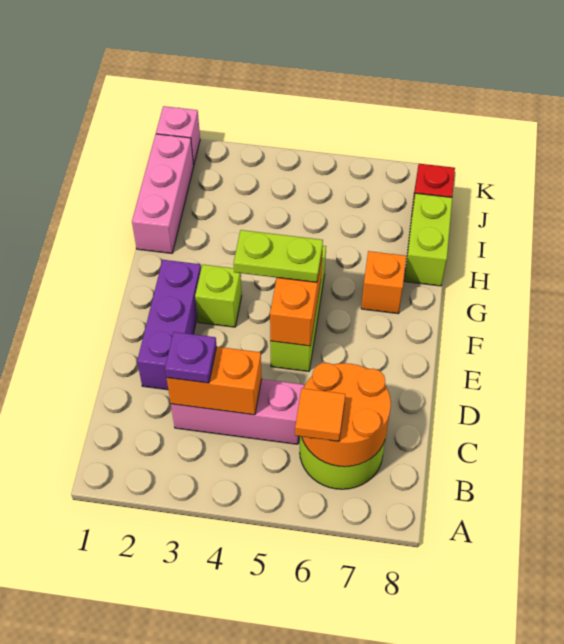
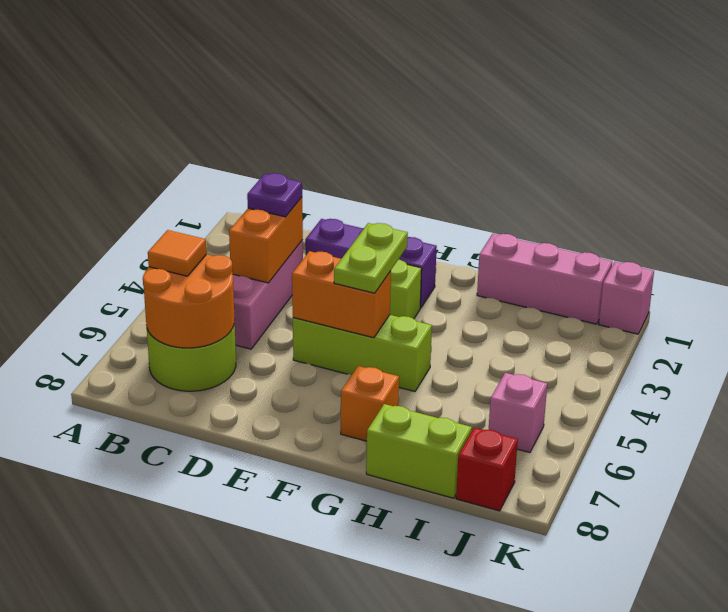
none -> pink brick J6 level 1

